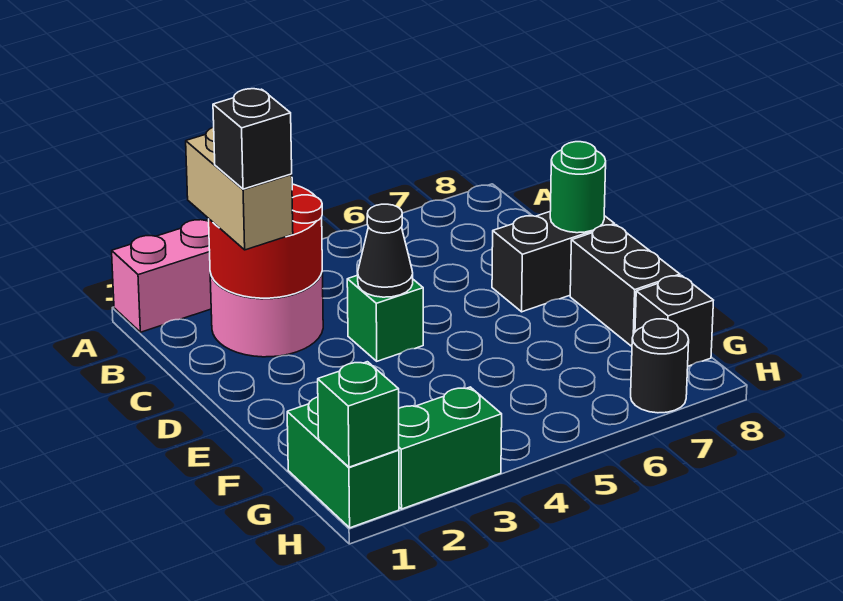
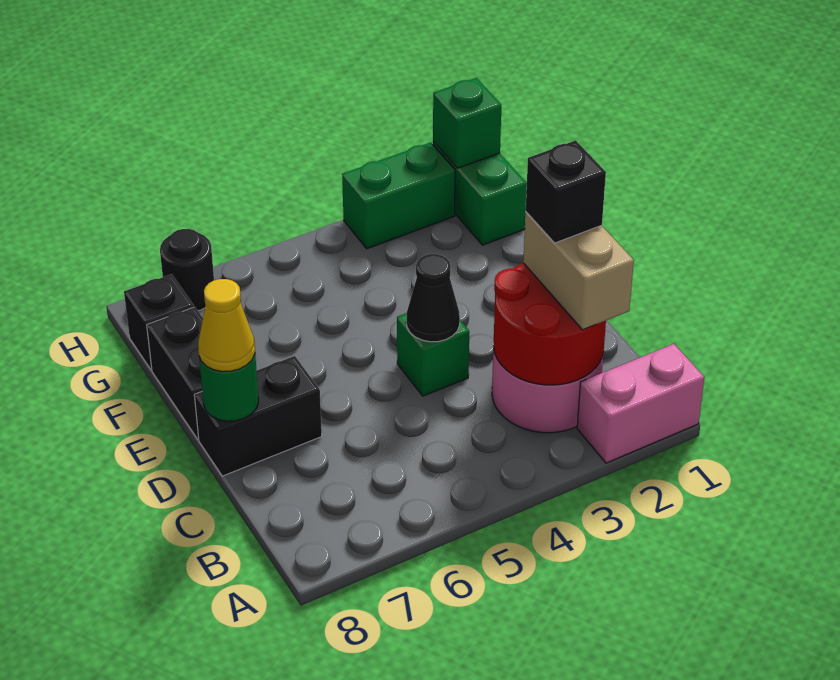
none -> yellow cone D8 level 3

